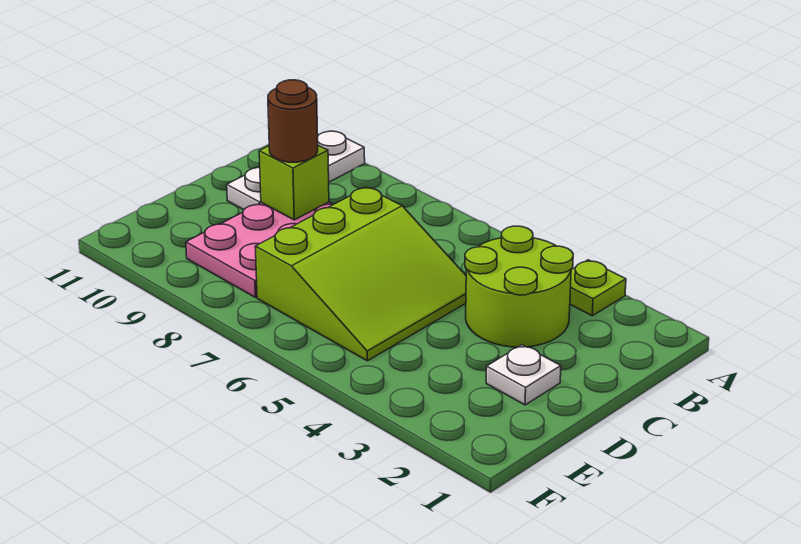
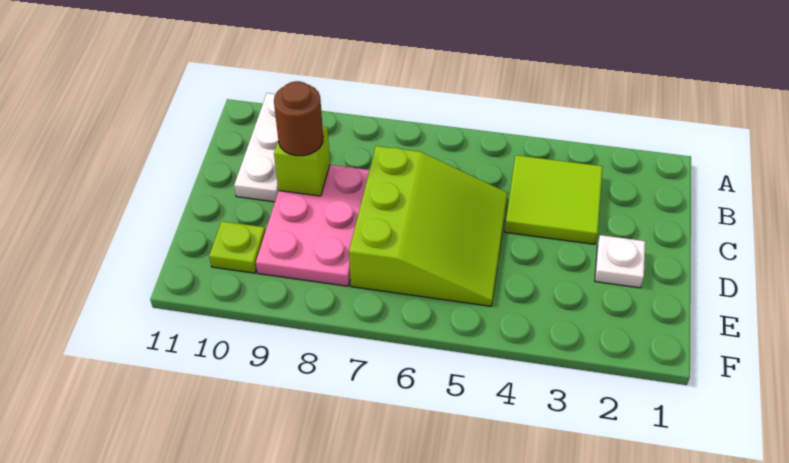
lime plate A3 level 1 -> lime plate E10 level 1
lime round brick B3:C4 level 1 -> lime tile B3:C4 level 1

